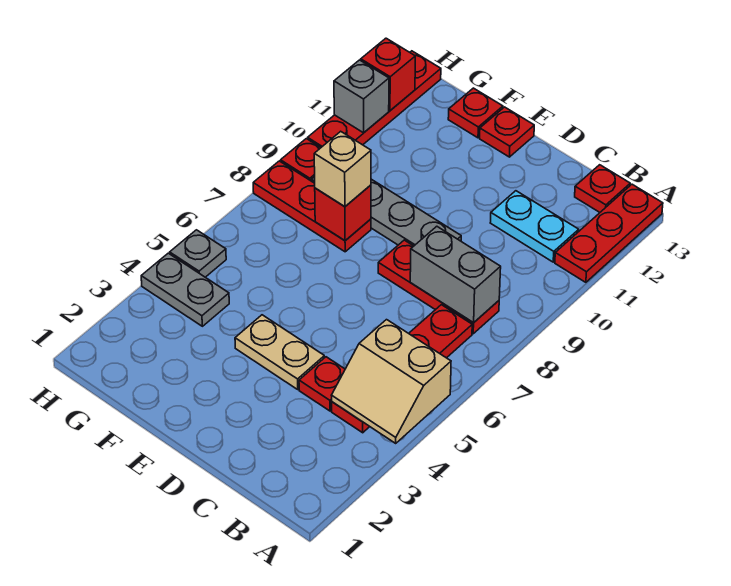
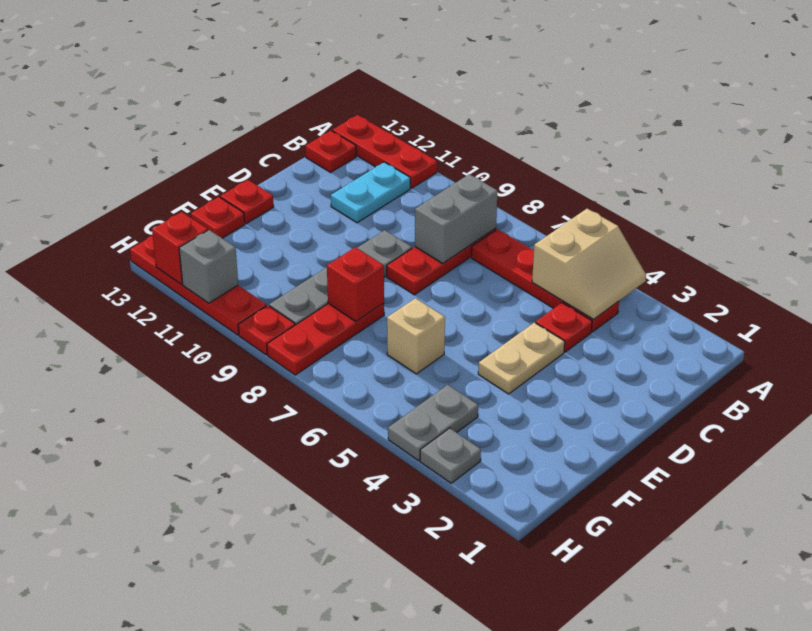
tan brick F8 level 3 -> tan brick F6 level 1
grey plate H5 level 1 -> grey plate H3 level 1

